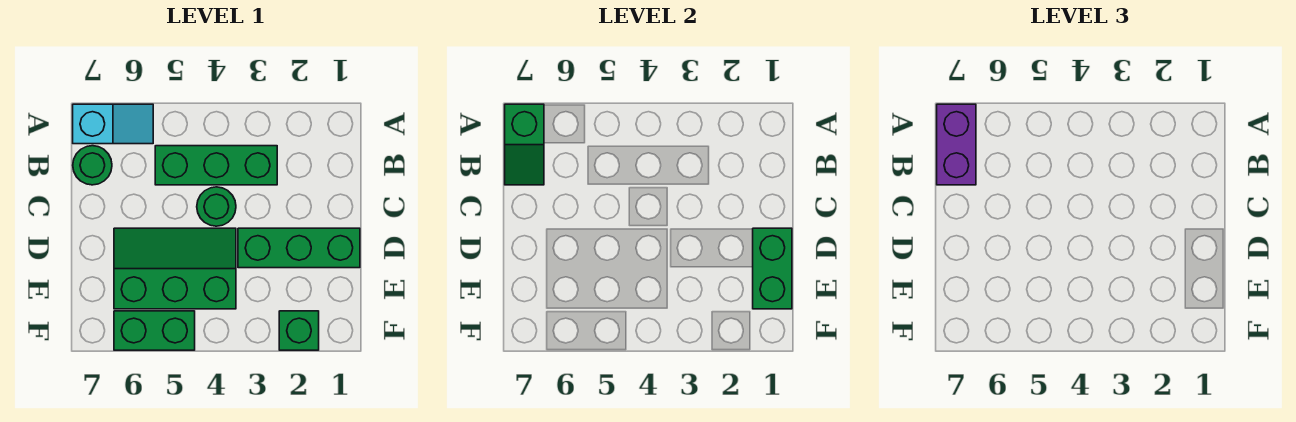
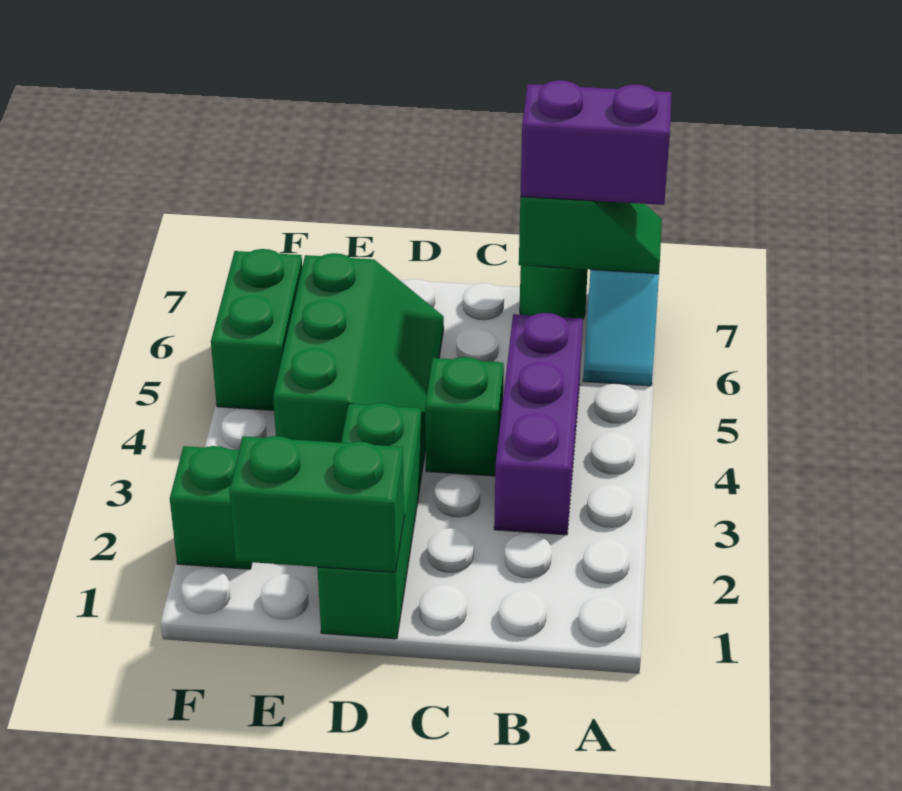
green slope A7:B7 level 2 top A -> green slope A7:B7 level 2 top B
green brick B3:B5 level 1 -> purple brick B3:B5 level 1
green round brick C4 level 1 -> green brick C4 level 1

